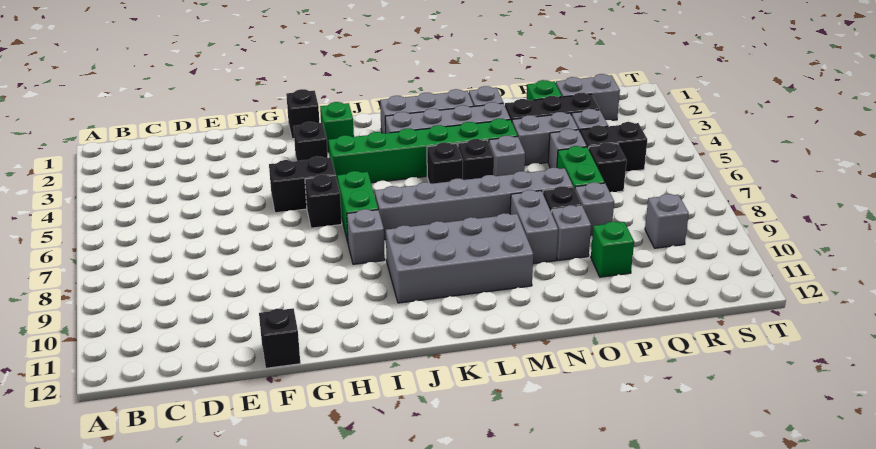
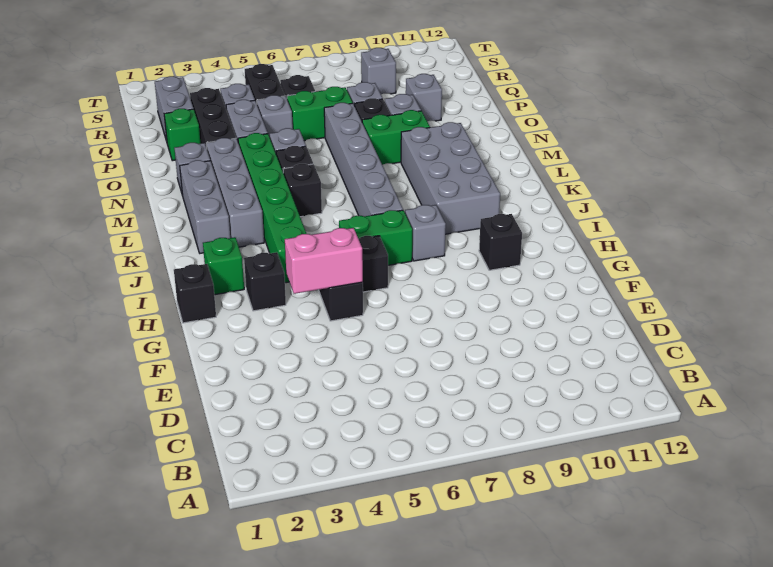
black brick F12 level 1 -> black brick H10 level 1
none -> pink brick G4:G5 level 2
grey brick N8:N9 level 1 -> green brick N8:N9 level 1
green brick P10 level 1 -> grey brick P10 level 1

